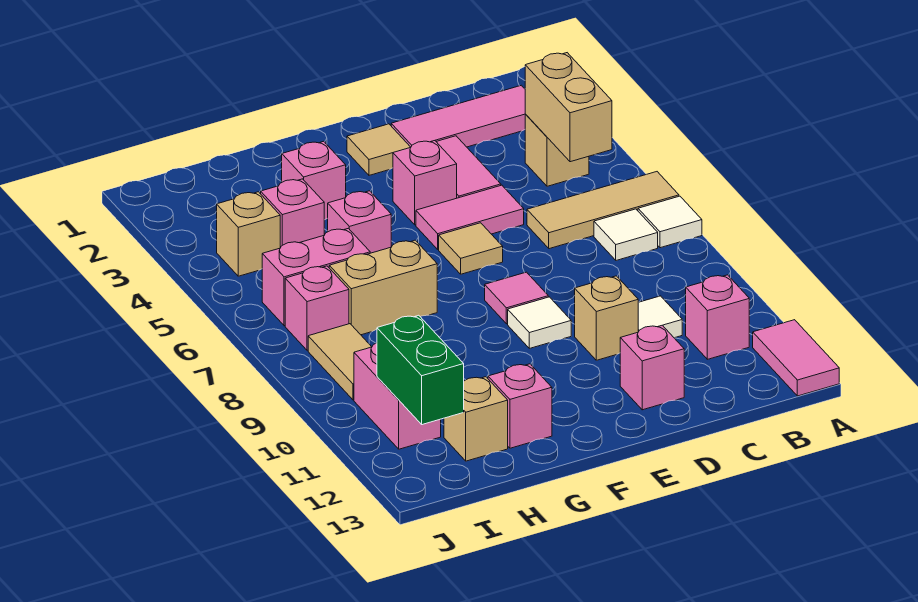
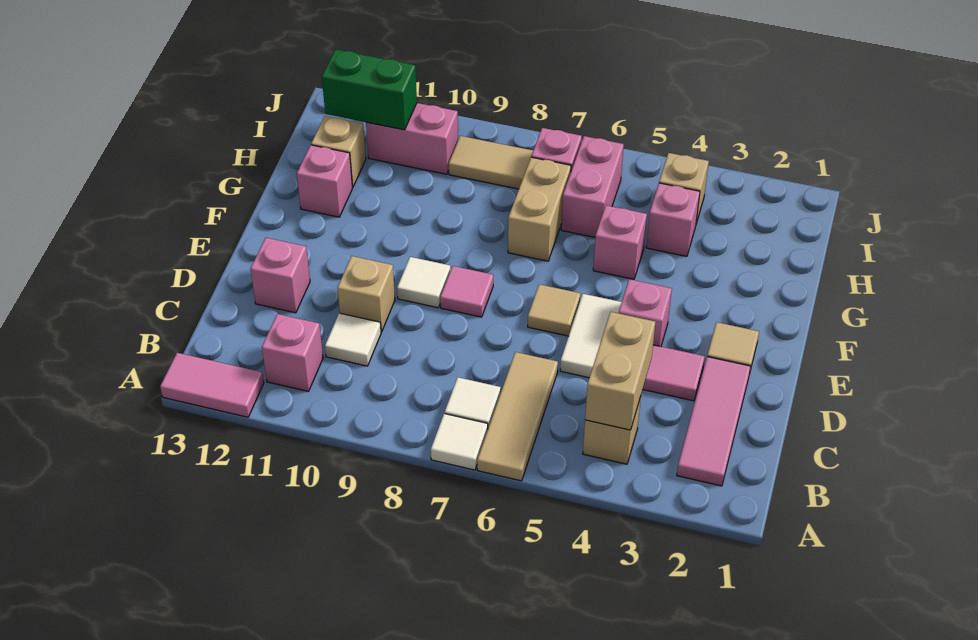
tan brick B4:B5 level 2 -> tan brick B4:C4 level 2
pink tile D5:E5 level 1 -> white tile D5:E5 level 1
pink brick G3 level 1 -> none

